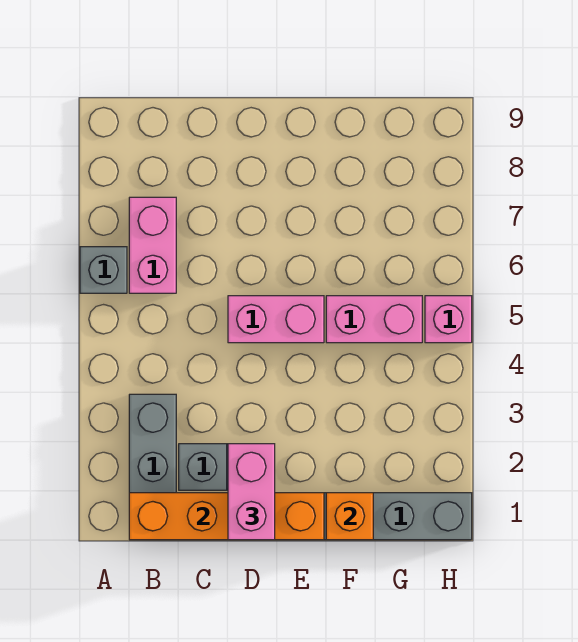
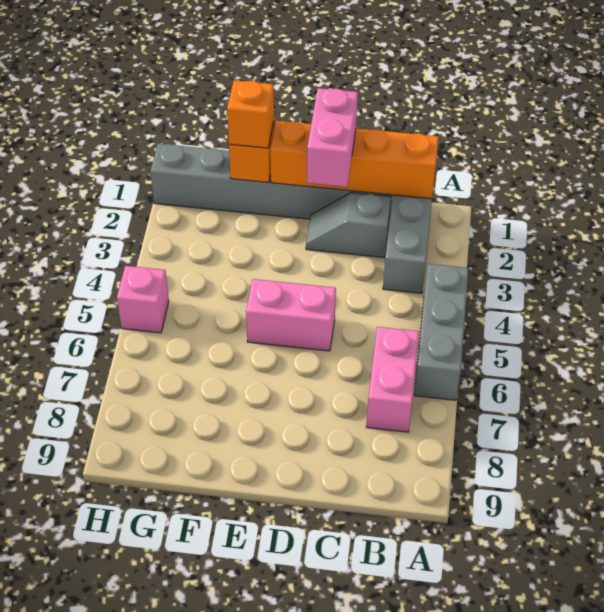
grey brick A6 level 1 -> grey brick A4:A6 level 1
none -> orange brick F1 level 3
pink brick F5:G5 level 1 -> none

